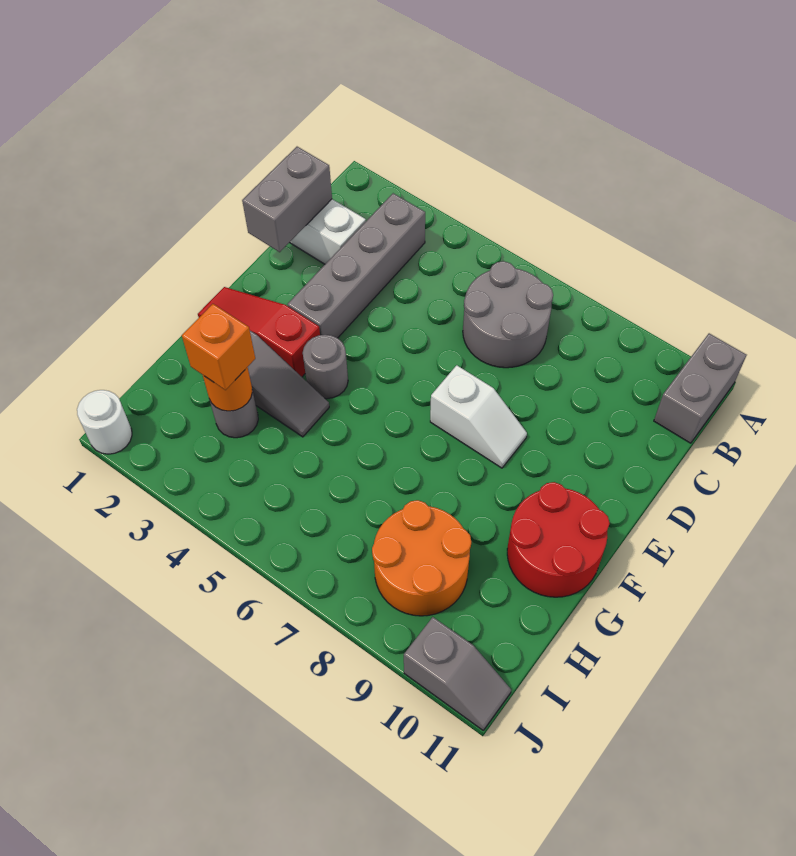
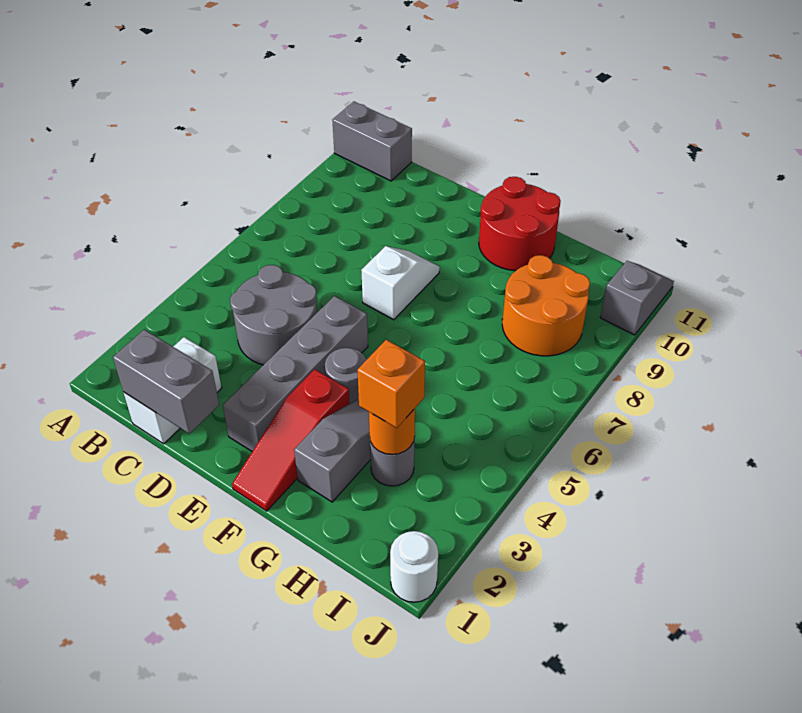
grey brick B3:E3 level 1 -> grey brick E2:E5 level 1
grey round brick B6:C7 level 1 -> grey round brick C4:D5 level 1

